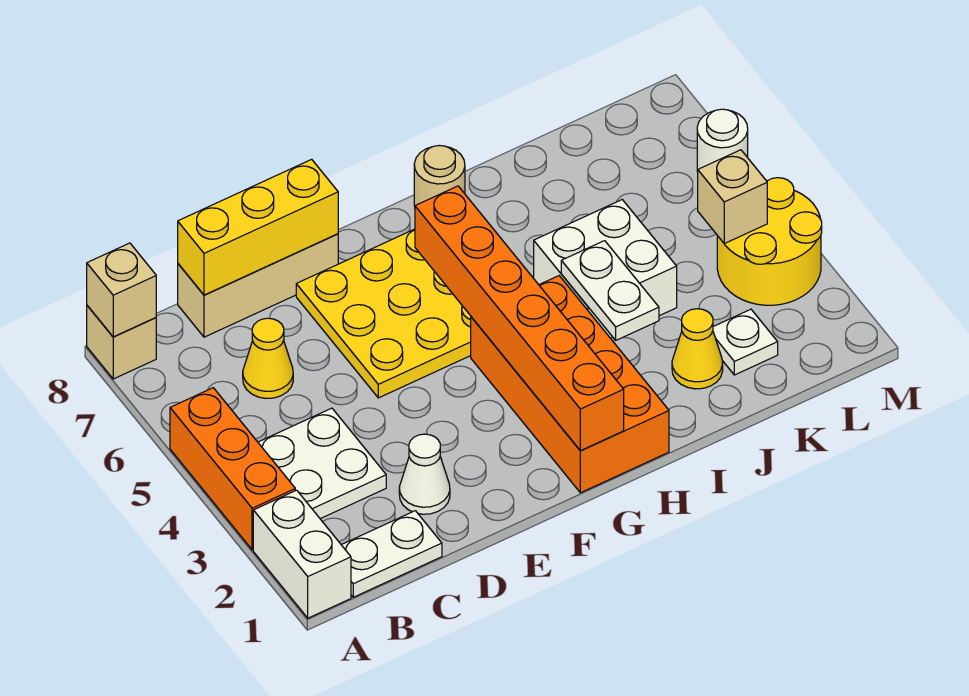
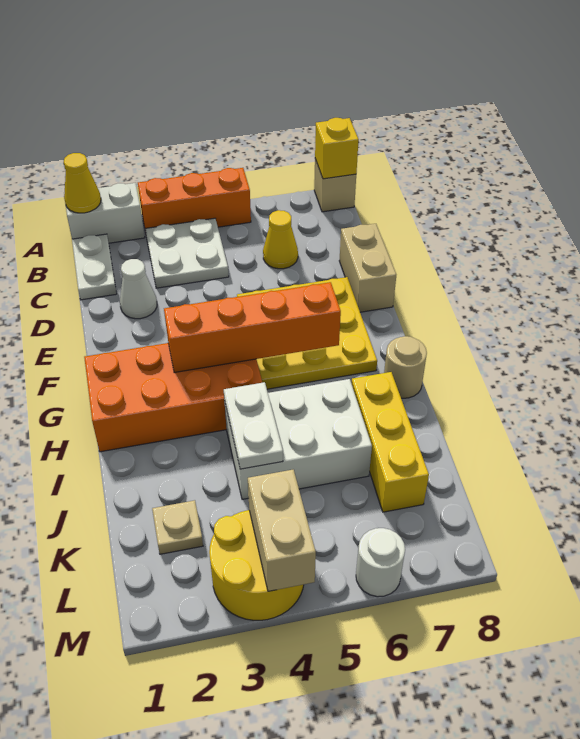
tan brick A8 level 2 -> yellow brick A8 level 2
tan brick C8:E8 level 1 -> tan brick D8:E8 level 1
yellow brick C8:E8 level 2 -> yellow brick I7:K7 level 1
orange brick G1:G6 level 2 -> orange brick G3:G6 level 2
white plate I3:I4 level 2 -> white plate I4:J4 level 2
white brick I4:J5 level 1 -> white brick I4:J6 level 1
yellow cone J2 level 1 -> yellow cone A1 level 2
white plate K2 level 1 -> tan plate K2 level 1
tan brick L4 level 2 -> tan brick L4:M4 level 2

